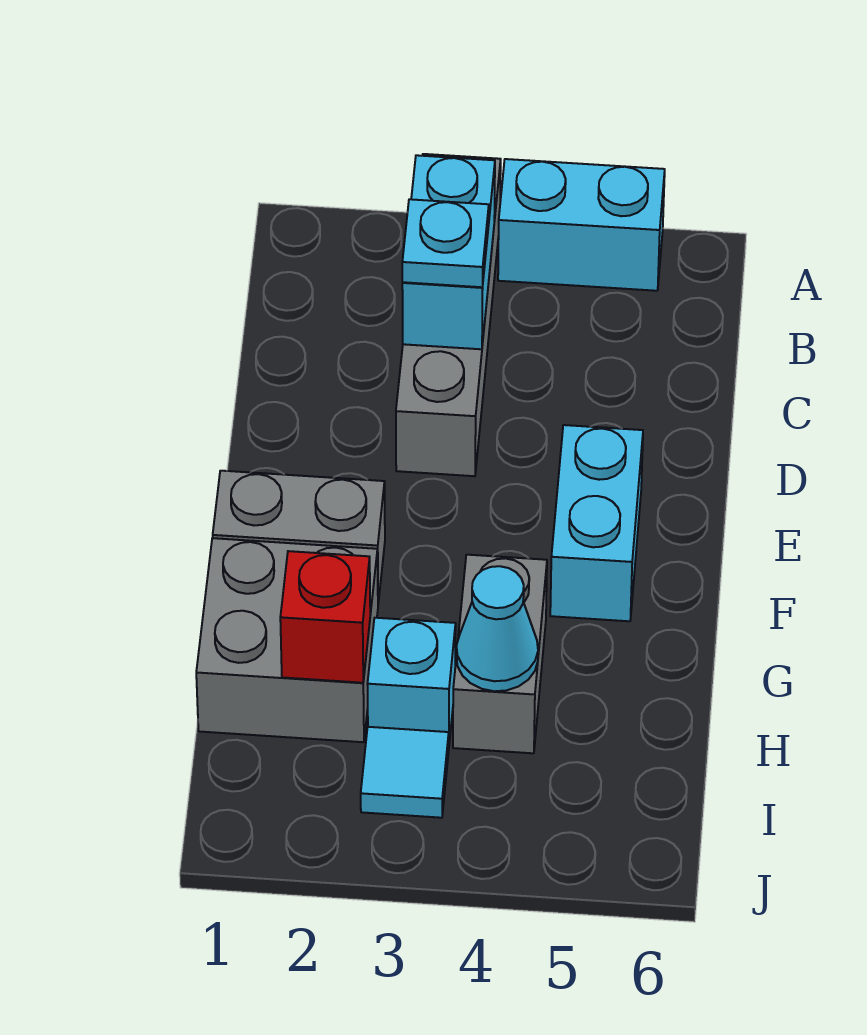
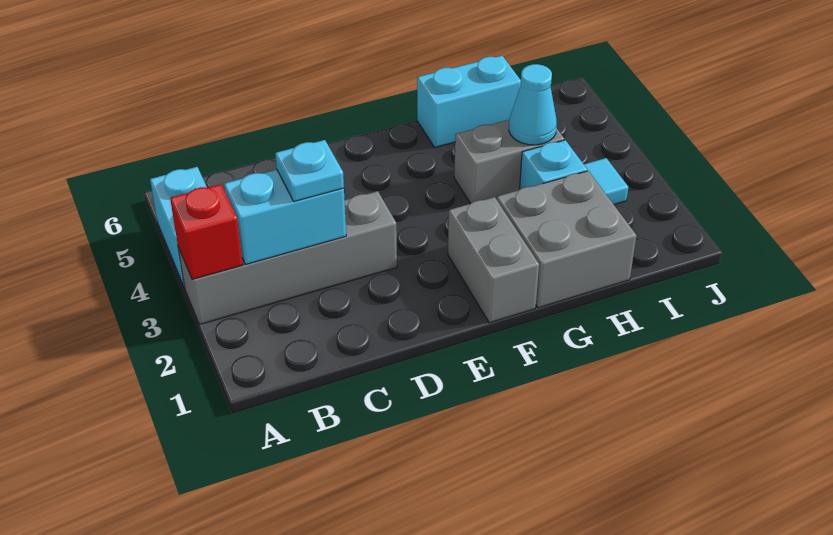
cyan brick E5:F5 level 1 -> cyan brick G6:H6 level 1
red brick H2 level 2 -> red brick A3 level 2

